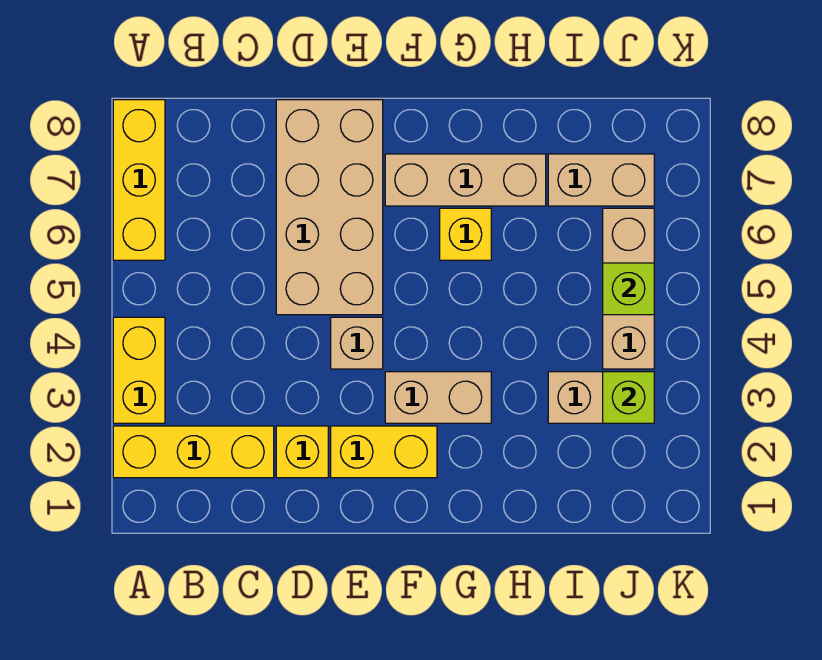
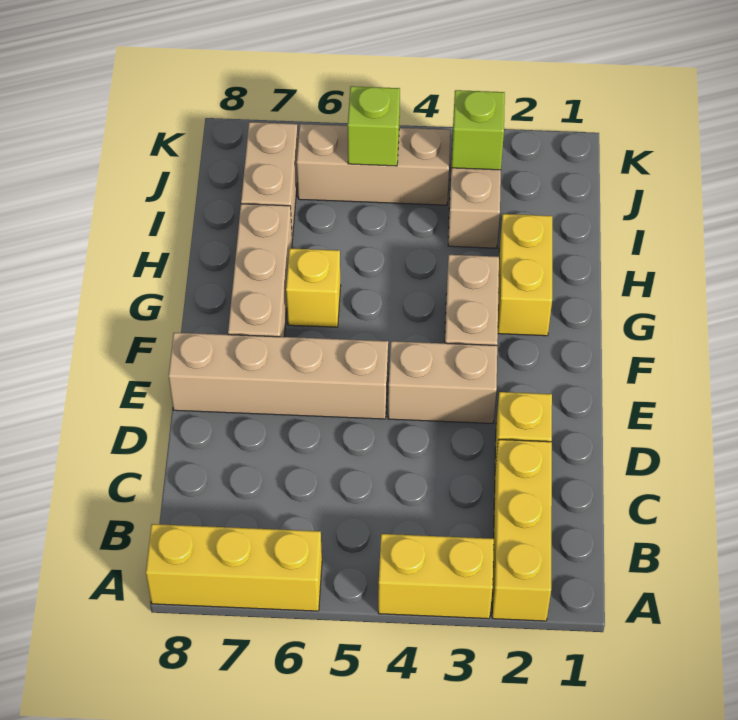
tan brick D5:E8 level 1 -> tan brick E5:E8 level 1
yellow brick E2:F2 level 1 -> yellow brick G2:H2 level 1
tan brick E4 level 1 -> tan brick E3:E4 level 1

